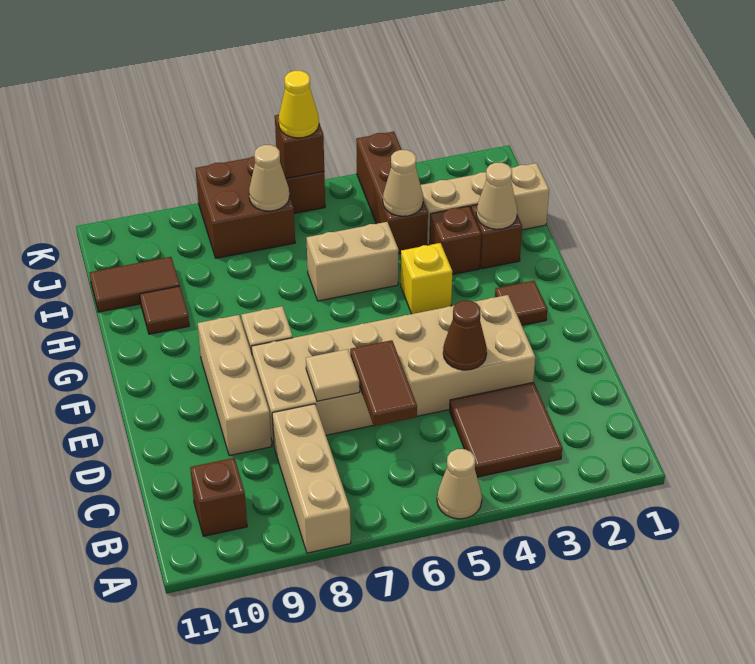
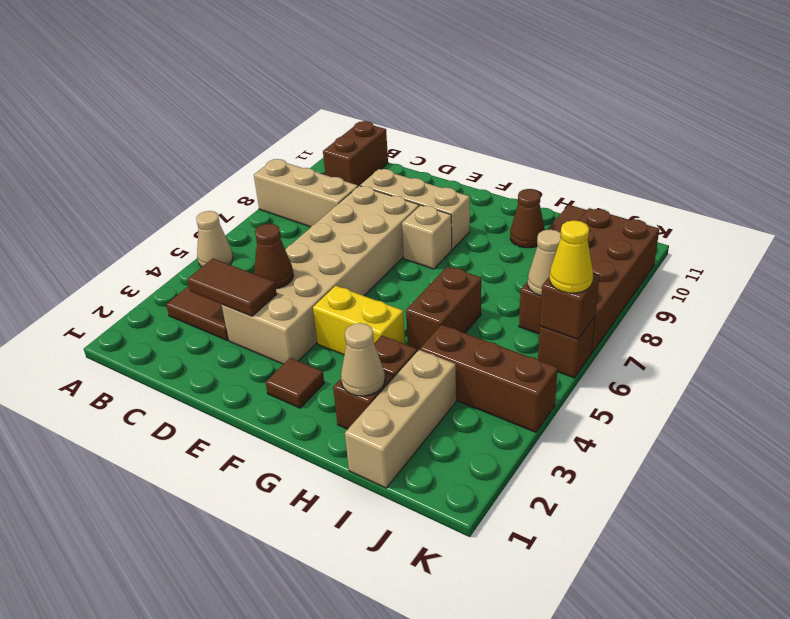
brown brick B10 level 1 -> brown brick B10:B11 level 1
brown tile C6:D6 level 2 -> brown tile C3:D3 level 2
tan tile D7 level 2 -> none
yellow brick G4 level 1 -> yellow brick F4:G4 level 1
tan brick H5:H6 level 1 -> brown brick H5:H6 level 1
brown tile H10 level 1 -> brown cone H10 level 1
tan cone I4 level 2 -> none
brown brick J7:K8 level 1 -> brown brick J7:K10 level 1

